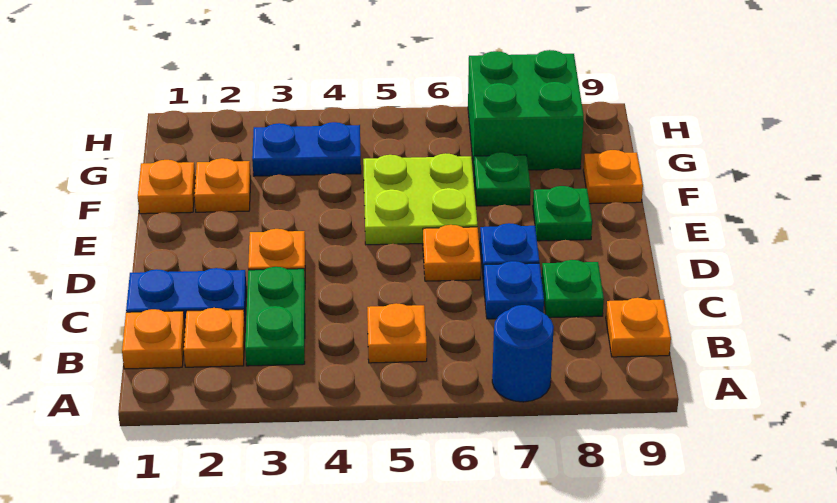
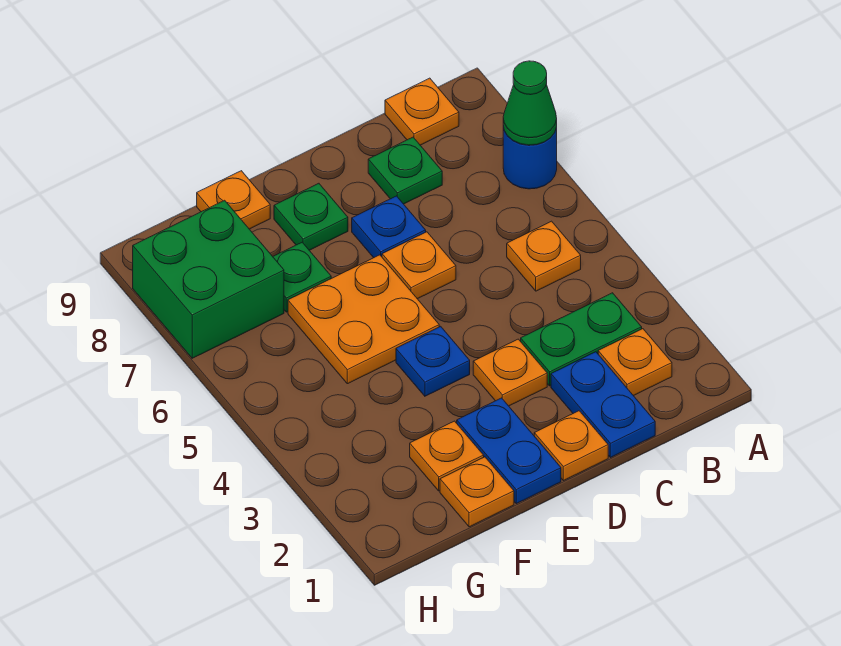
none -> green cone A7 level 2
orange plate B1 level 1 -> orange plate D1 level 1
blue plate C7 level 1 -> blue plate E4 level 1
lime plate E5:F6 level 1 -> orange plate E5:F6 level 1
blue plate G3:G4 level 1 -> blue plate E1:E2 level 1

